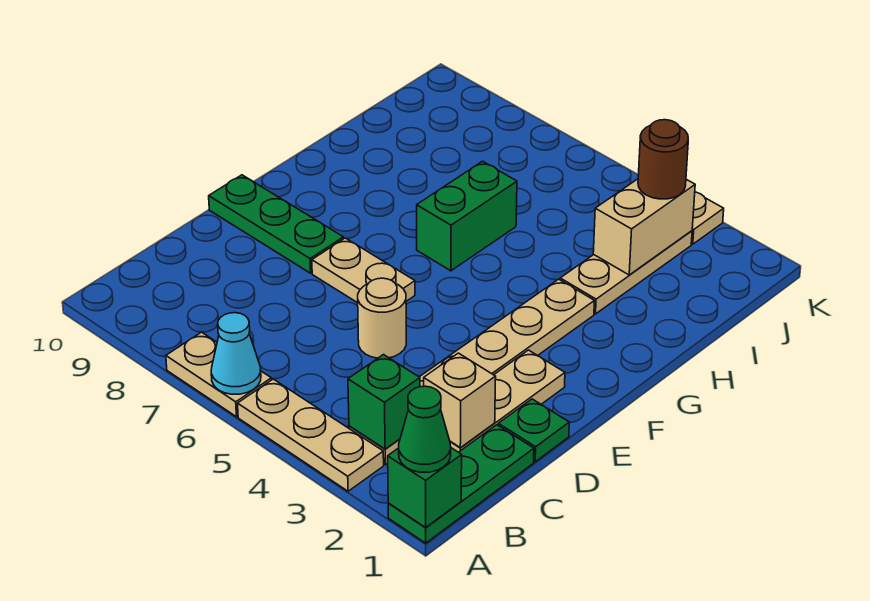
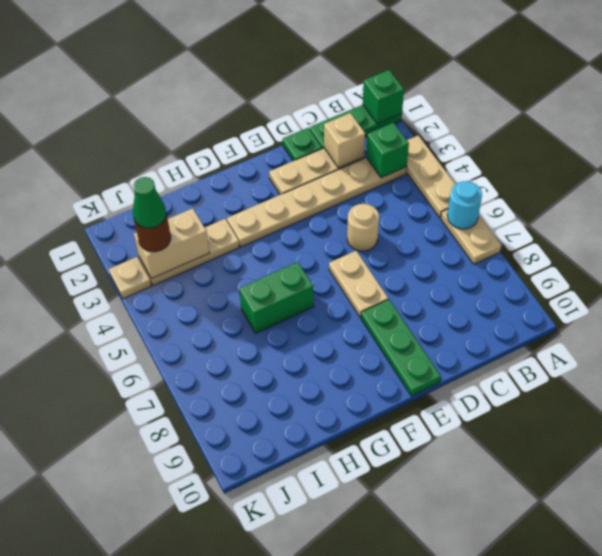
green cone A1 level 3 -> green cone J3 level 4
cyan cone A6 level 2 -> cyan round brick A6 level 2

